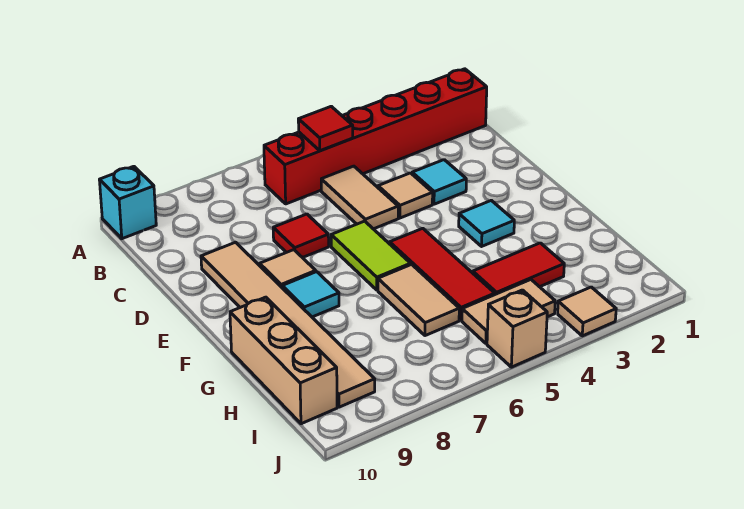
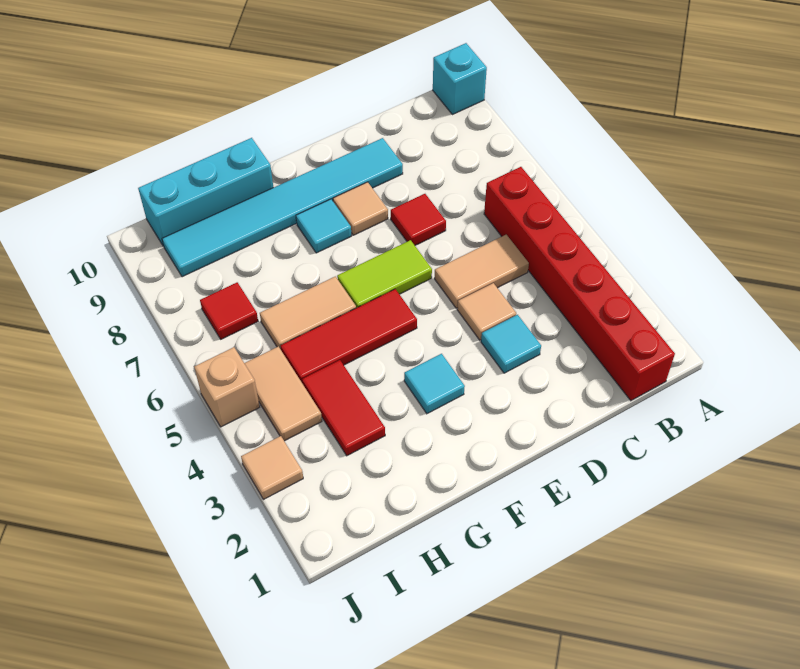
red tile B5 level 2 -> red tile I7 level 1
tan tile D9:I9 level 1 -> cyan tile D9:I9 level 1
tan brick G10:I10 level 1 -> cyan brick G10:I10 level 1

